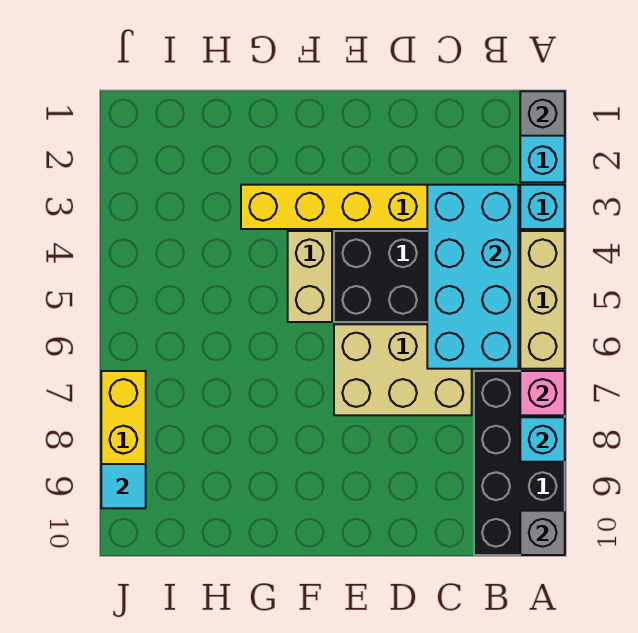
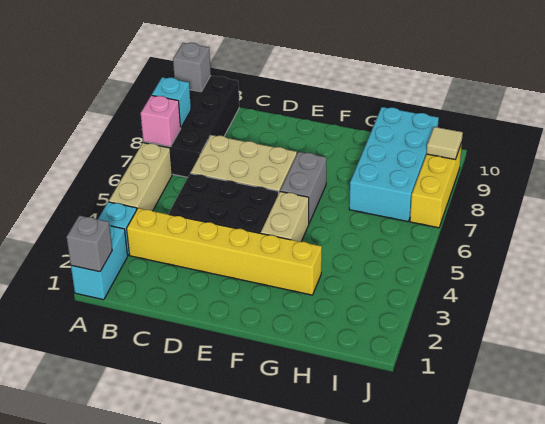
cyan brick B3:C6 level 2 -> cyan brick H7:I10 level 1
none -> grey brick F6:F7 level 1
cyan tile J9 level 2 -> tan tile J9 level 2

